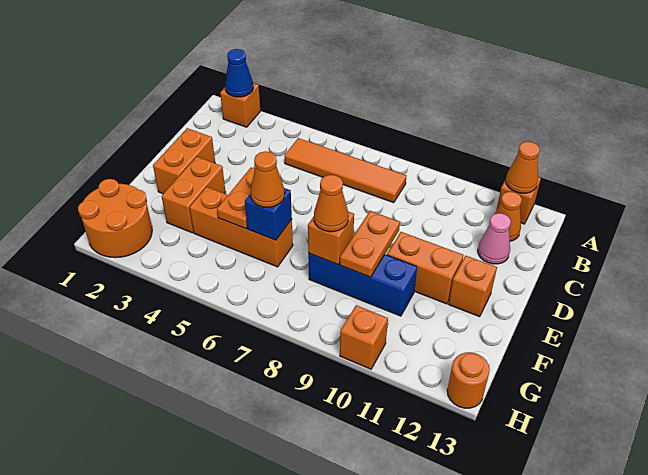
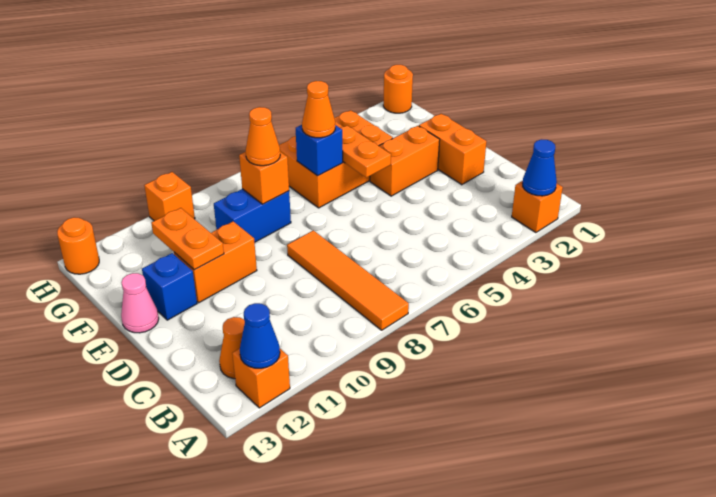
orange cone A12 level 2 -> blue cone A12 level 2
orange tile B5:B8 level 1 -> orange tile A8:D8 level 1
pink cone C12 level 1 -> pink cone E13 level 1
orange brick E3:F3 level 1 -> orange brick E3:E4 level 1
orange plate E9:F9 level 2 -> orange plate E11:F11 level 2
orange brick E12 level 1 -> blue brick E12 level 1
orange brick F4:F6 level 1 -> orange brick F4:G6 level 1
blue brick F8:F10 level 1 -> blue brick F8:F9 level 1
orange round brick G1:H2 level 1 -> orange round brick H1 level 1

